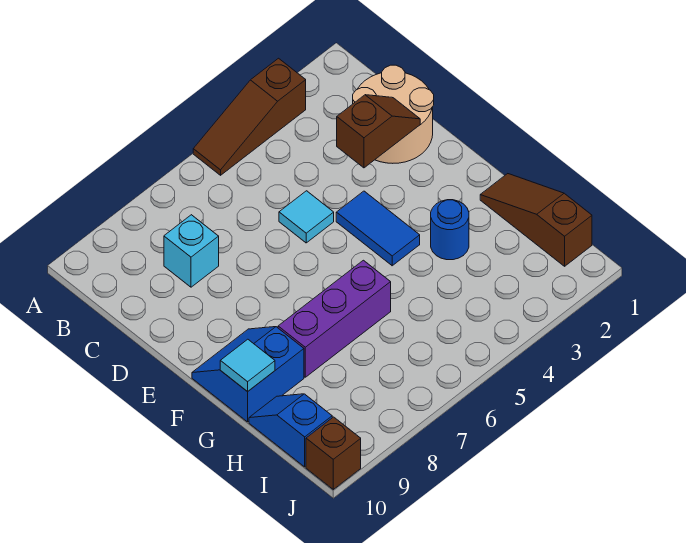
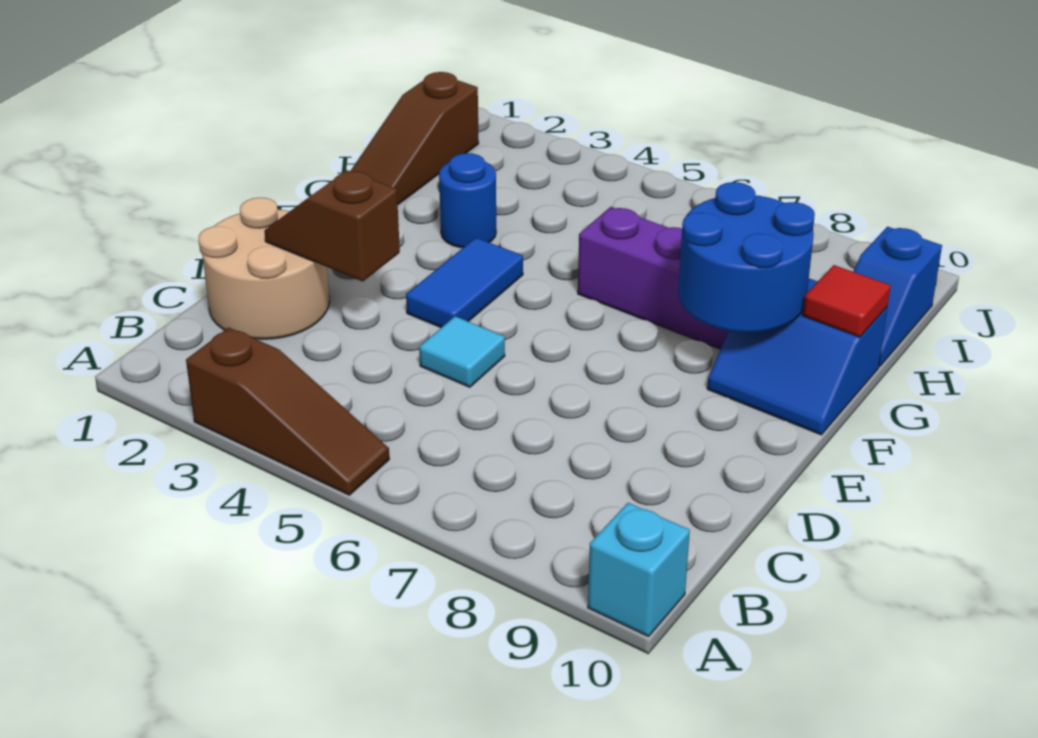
cyan brick C8 level 1 -> cyan brick A10 level 1
none -> blue round brick F8:G9 level 2
cyan tile G10 level 2 -> red tile G10 level 2
brown brick J10 level 1 -> none

